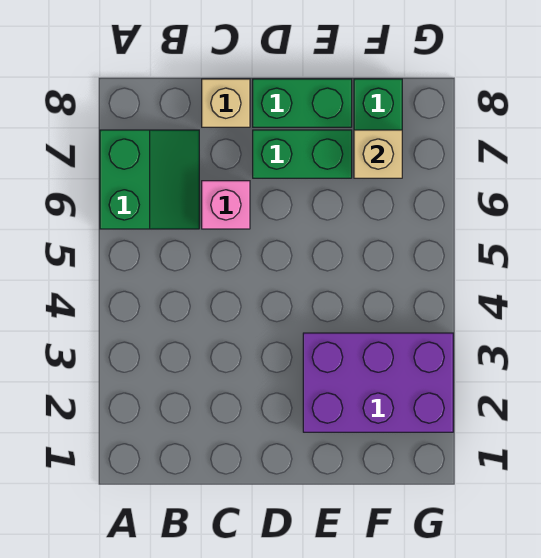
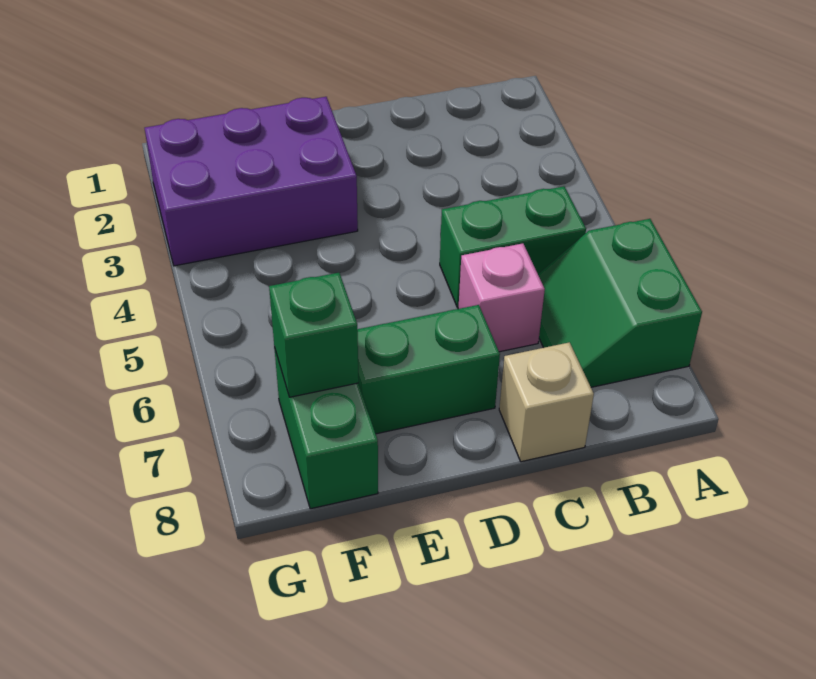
green brick D8:E8 level 1 -> green brick B5:C5 level 1
tan brick F7 level 2 -> green brick F7 level 2

